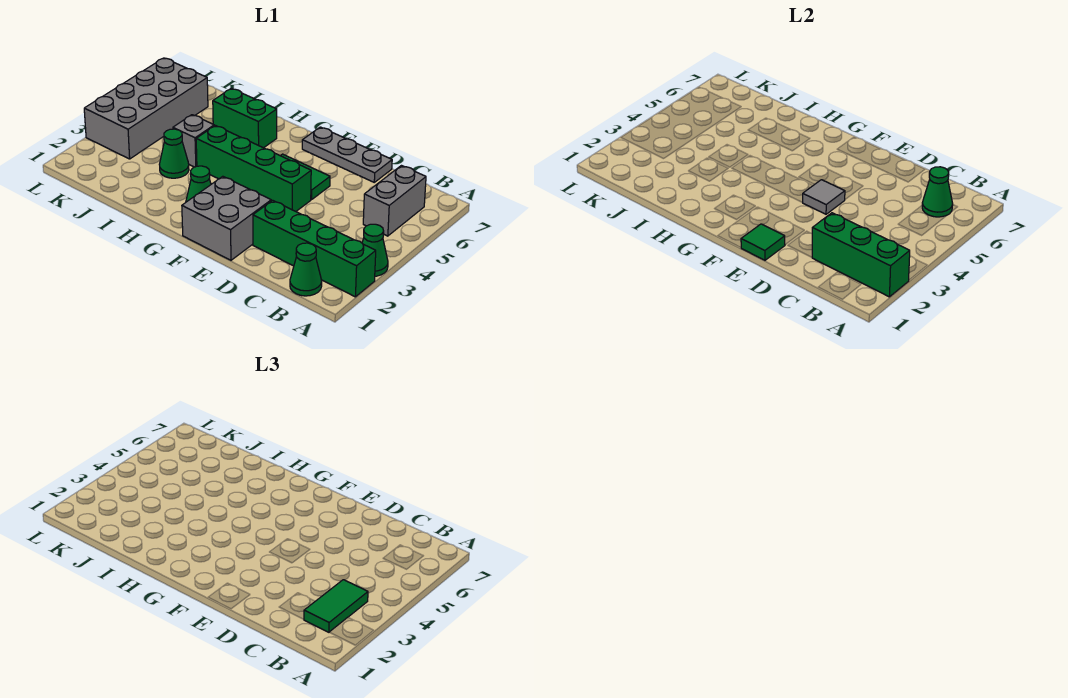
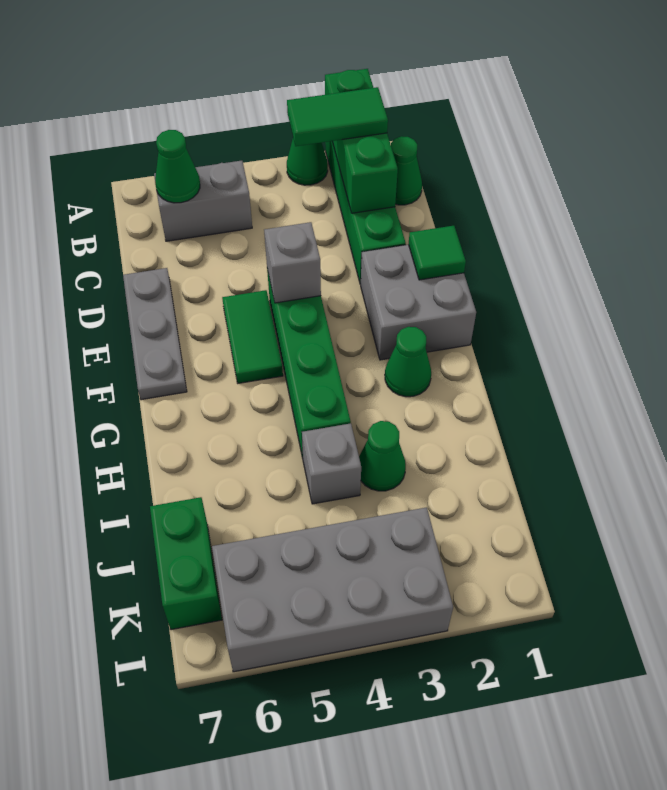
grey tile E4 level 2 -> grey brick E4 level 2
green brick H6:I6 level 1 -> green brick J7:K7 level 1

